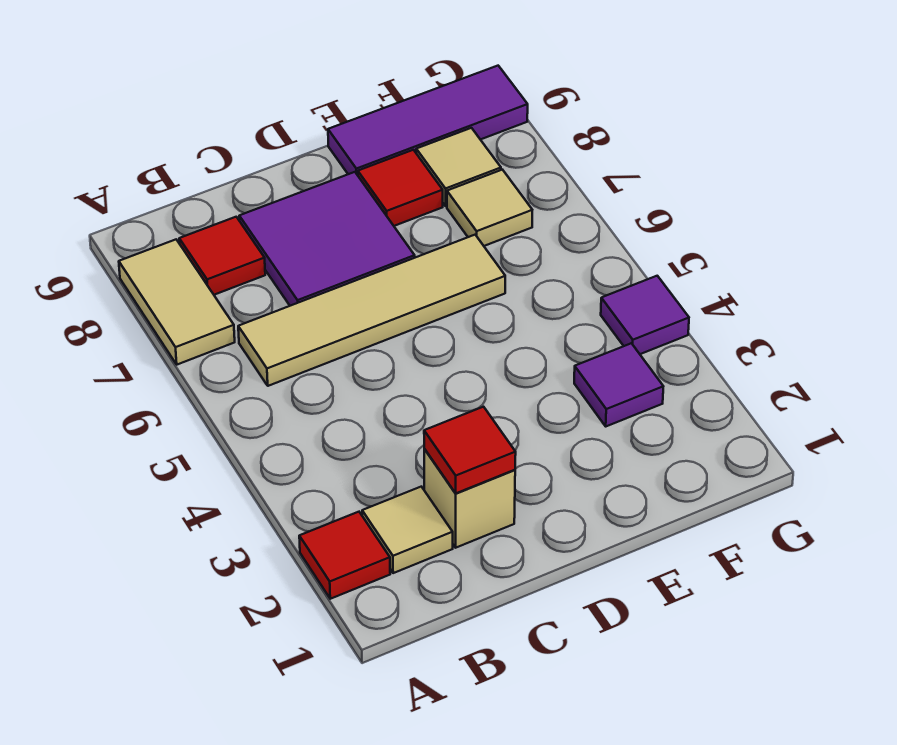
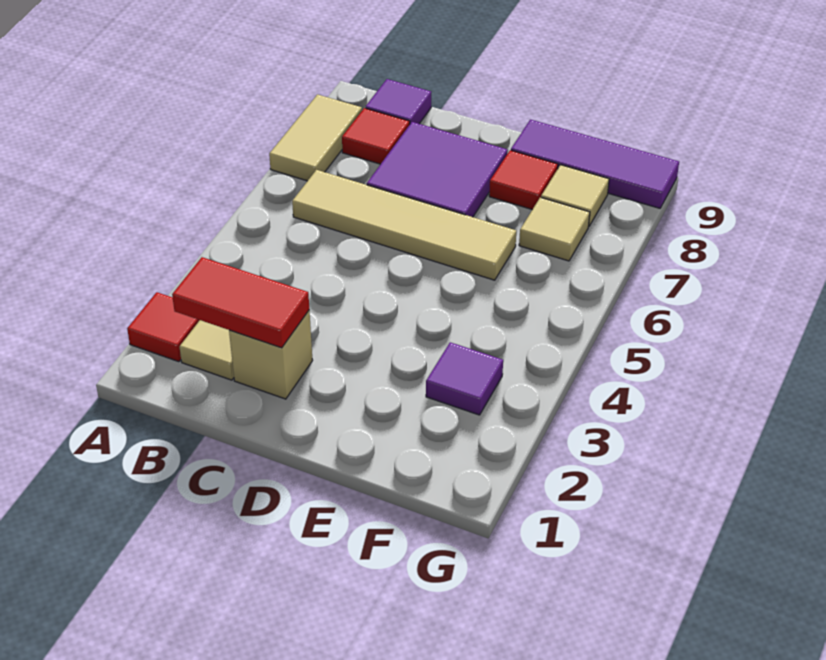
red tile C2 level 2 -> red tile B2:C2 level 2
purple tile G4 level 1 -> purple tile B9 level 1

